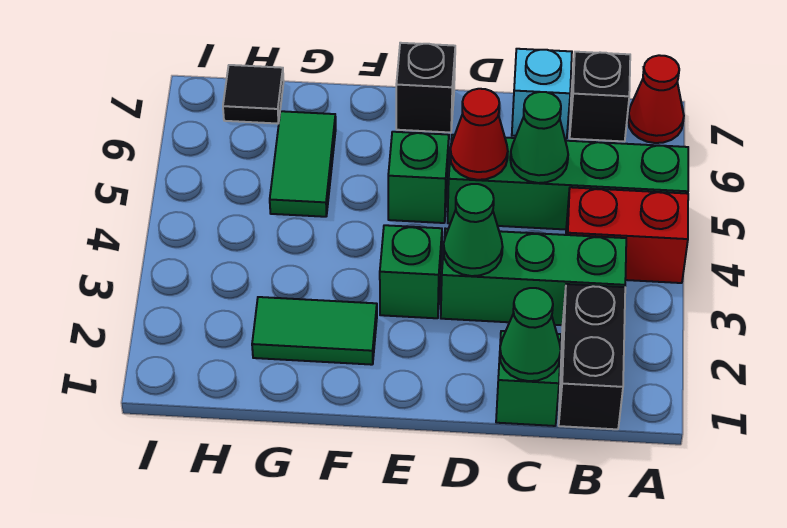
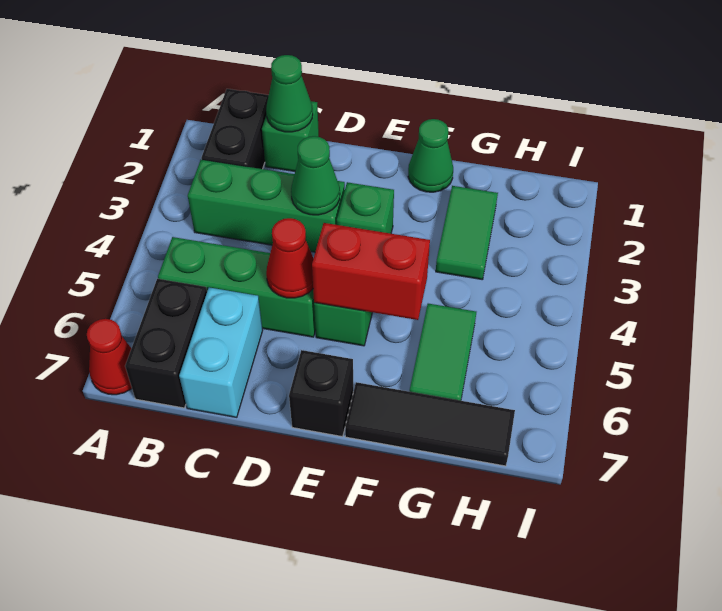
red brick A4:B4 level 1 -> red brick E5:F5 level 2
green brick A5:D5 level 1 -> green brick B5:D5 level 1
black brick B7 level 1 -> black brick B6:B7 level 1
green cone C5 level 2 -> green cone F1 level 1
cyan brick C7 level 1 -> cyan brick C6:C7 level 1
green tile F2:G2 level 1 -> green tile G2:G3 level 1
black tile H7 level 1 -> black tile F7:H7 level 1

